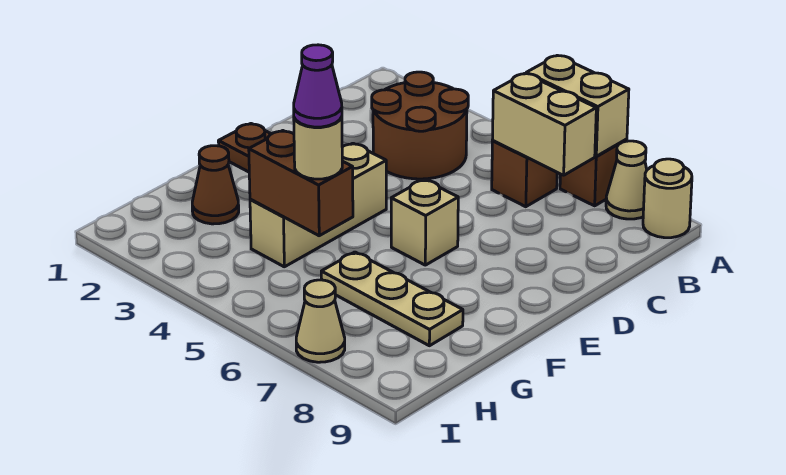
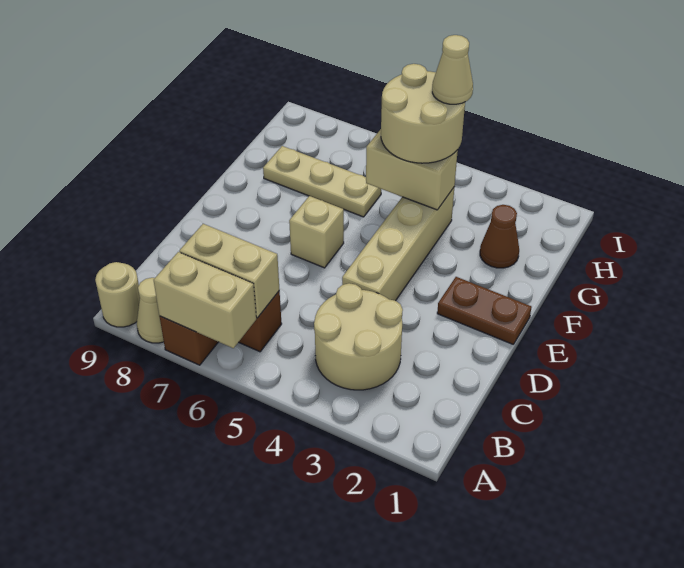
brown round brick B3:C4 level 1 -> tan round brick B3:C4 level 1
tan brick E4:G4 level 1 -> tan brick D4:G4 level 1
brown brick G4:G5 level 2 -> tan brick G4:G5 level 2
tan round brick G5 level 3 -> tan round brick G4:H5 level 3
purple cone G5 level 4 -> none
tan cone I7 level 1 -> tan cone H4 level 4

